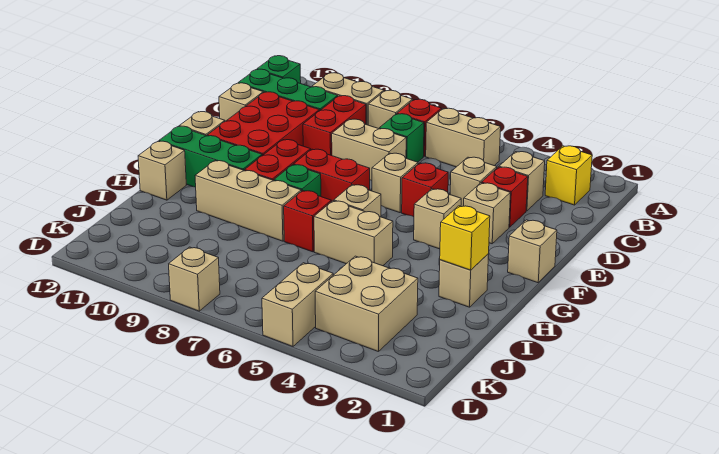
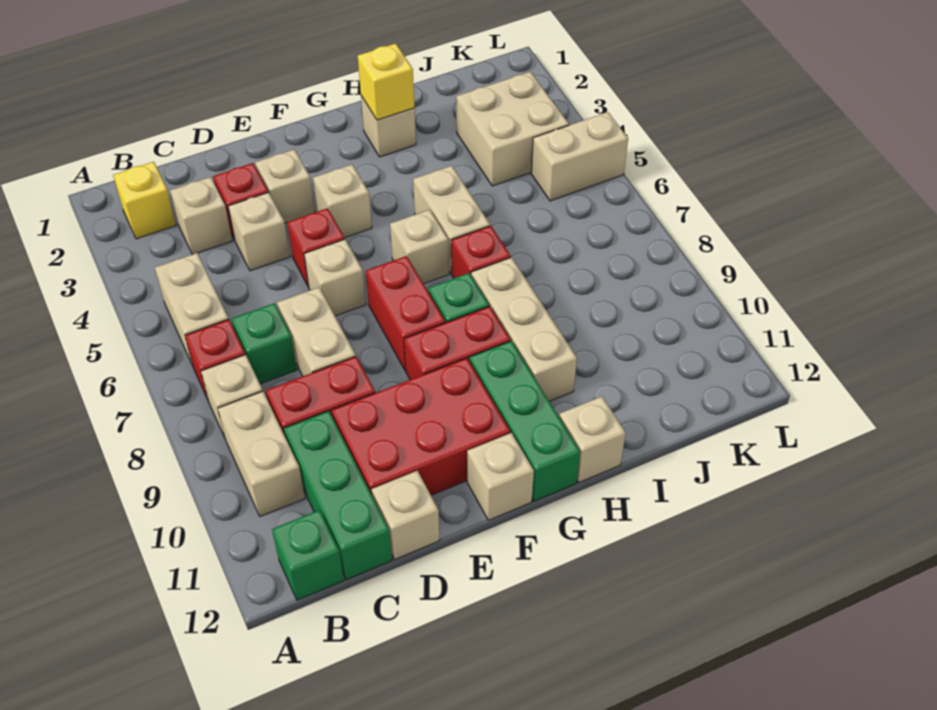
tan brick F1 level 1 -> none
tan brick L8 level 1 -> none

